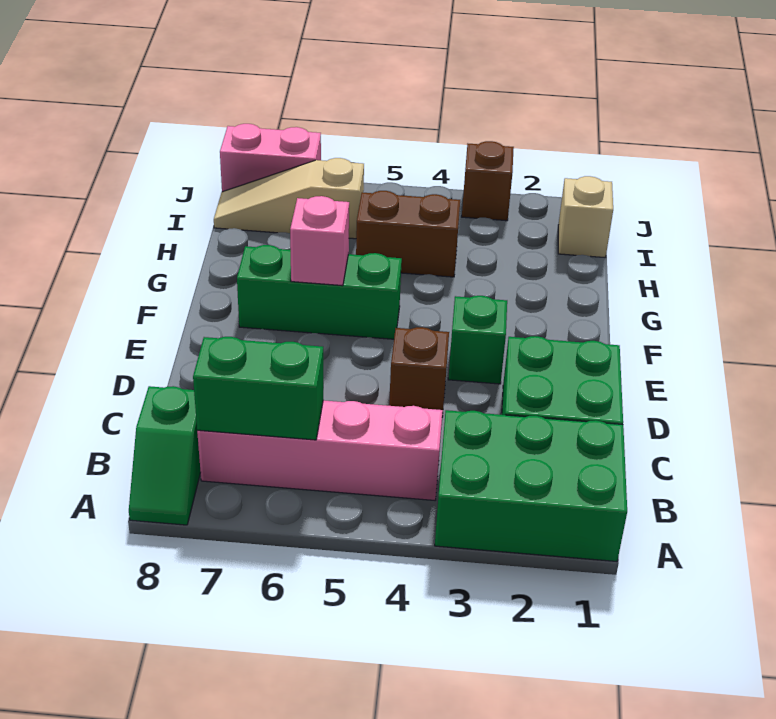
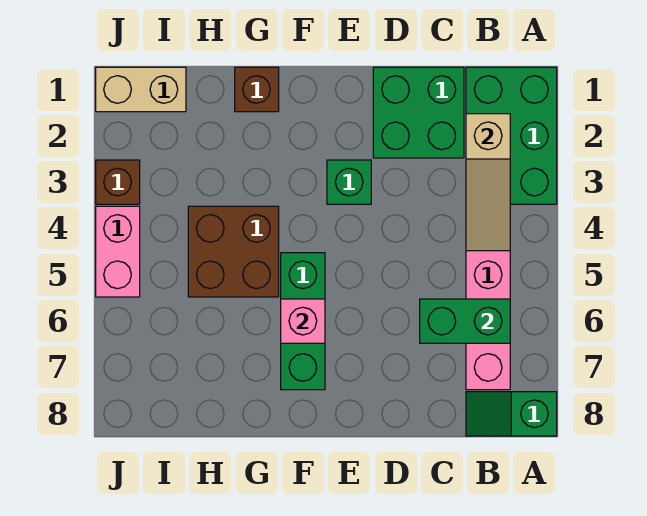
green slope A8:B8 level 1 top B -> green slope A8:B8 level 1 top A
green brick B6:B7 level 2 -> green brick B6:C6 level 2
brown brick D4 level 1 -> brown brick G1 level 1
brown brick H4:H5 level 1 -> brown brick G4:H5 level 1
tan brick I1 level 1 -> tan brick I1:J1 level 1
tan slope I6:I8 level 1 top 6 -> tan slope B2:B4 level 2 top 2
pink brick J7:J8 level 1 -> pink brick J4:J5 level 1

